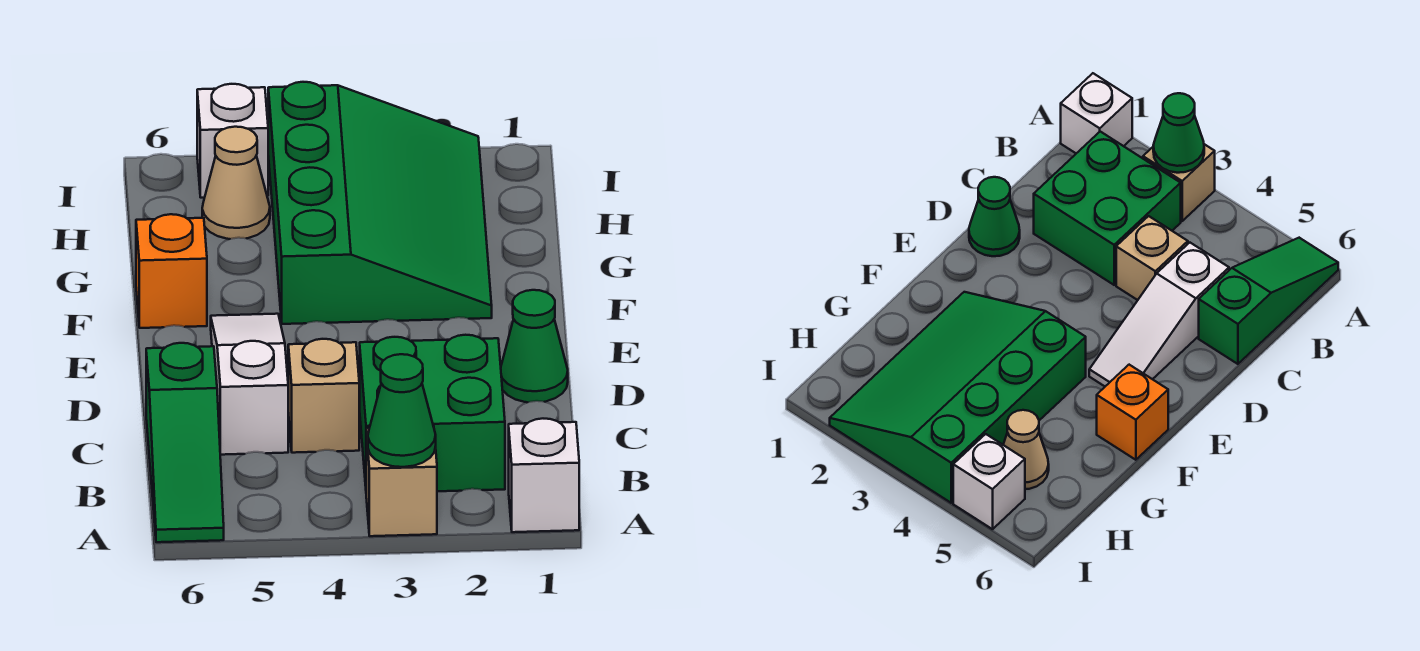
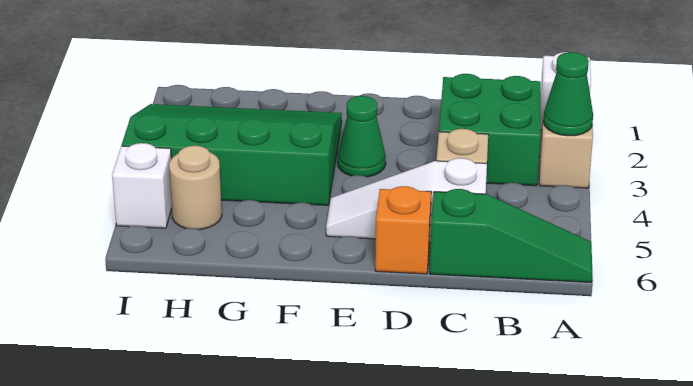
green cone D1 level 1 -> green cone E3 level 1
orange brick F6 level 1 -> orange brick D6 level 1
tan cone H5 level 1 -> tan round brick H5 level 1

